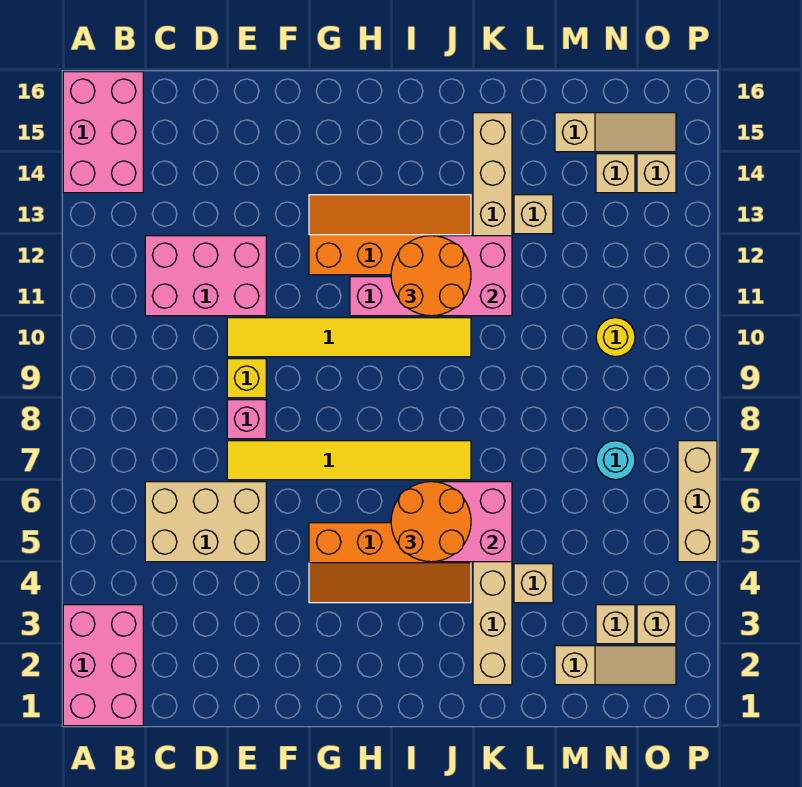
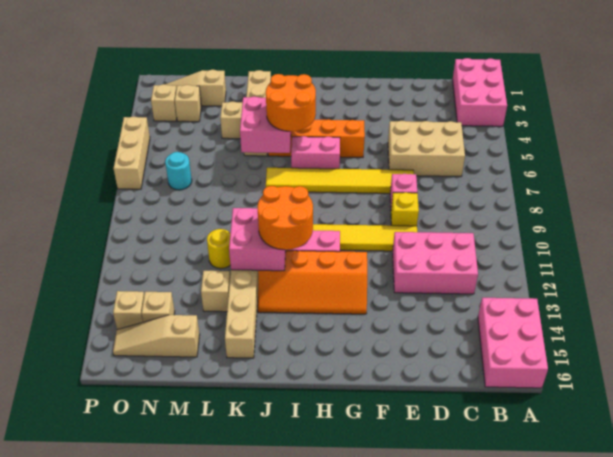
none -> pink brick H6:I6 level 1
yellow round brick N10 level 1 -> yellow round brick L11 level 1

